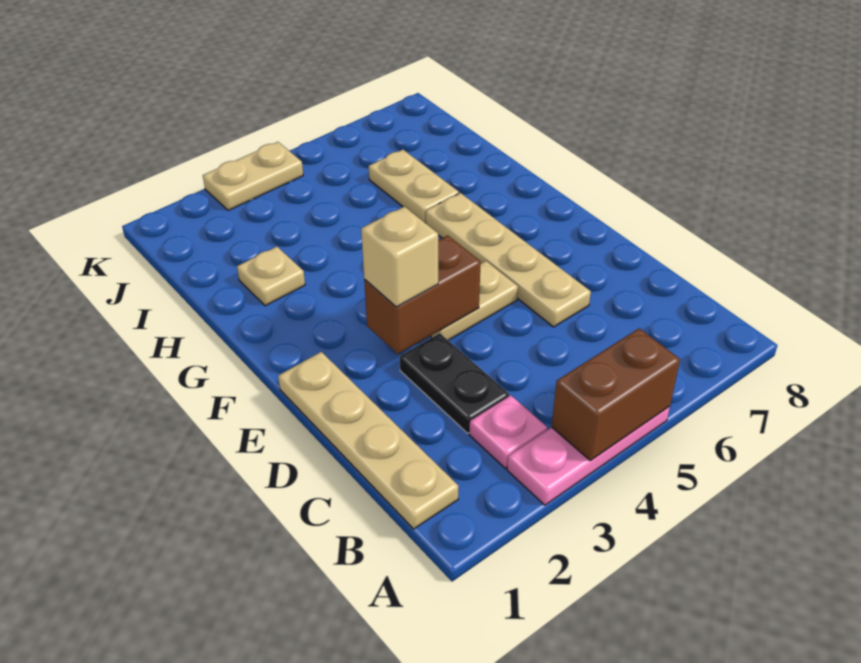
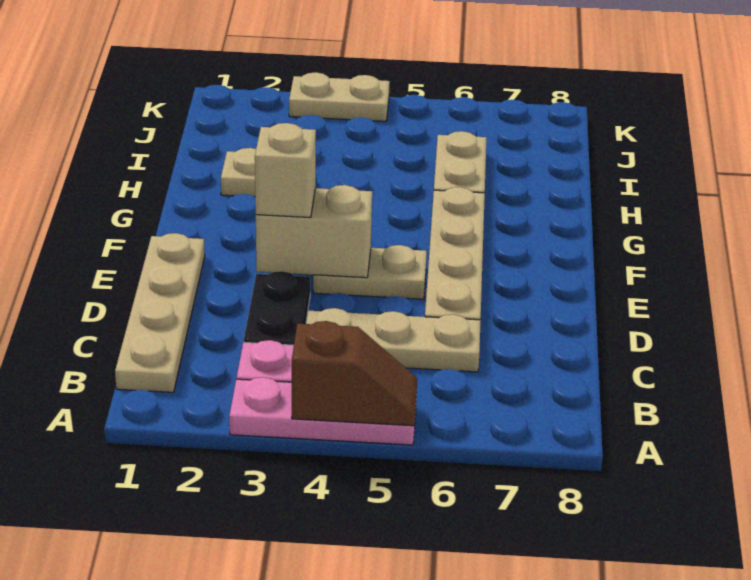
brown brick A4:A5 level 2 -> brown slope A4:A5 level 2 top 4
none -> tan plate C4:C6 level 1
brown brick E3:E4 level 2 -> tan brick E3:E4 level 2

